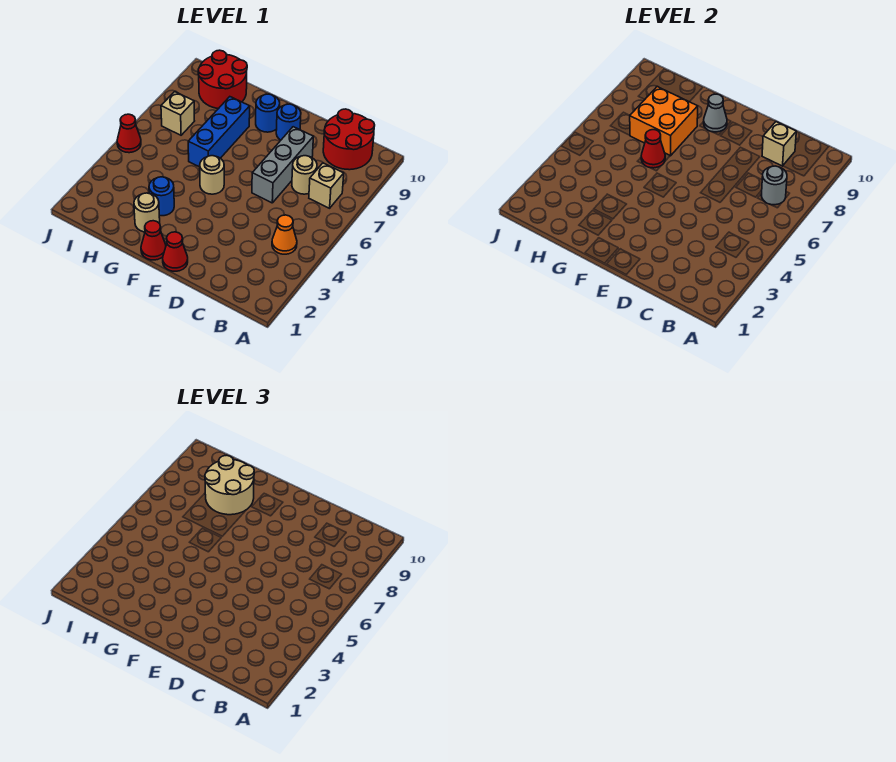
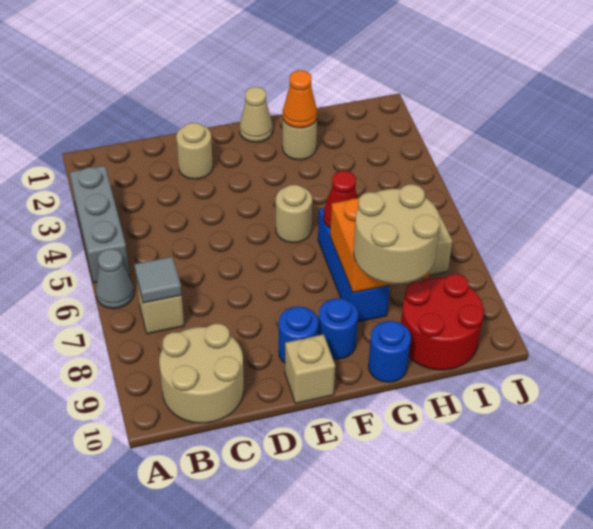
orange cone B4 level 1 -> orange cone G2 level 2
grey round brick B7 level 2 -> grey tile B7 level 2
red round brick B9:C10 level 1 -> tan round brick B9:C10 level 1
tan round brick C7 level 1 -> tan round brick D2 level 1
tan brick C9 level 2 -> tan brick E10 level 1
grey brick D6:D8 level 1 -> grey brick A3:A5 level 1
red cone E1 level 1 -> none
red cone F1 level 1 -> tan cone F1 level 1
grey cone F9 level 2 -> grey cone A6 level 1
blue round brick G3 level 1 -> blue round brick G10 level 1
red cone J5 level 1 -> none

